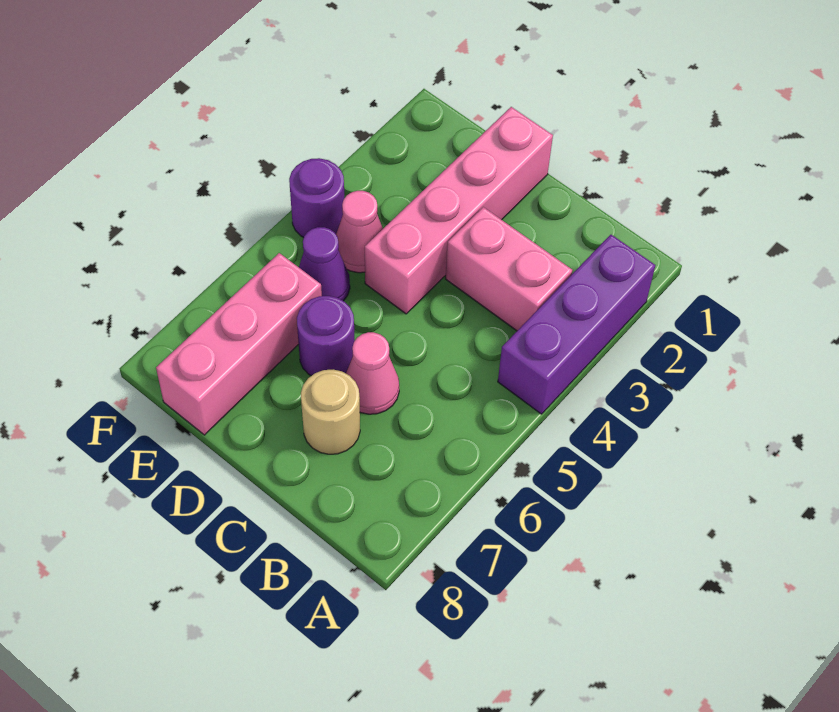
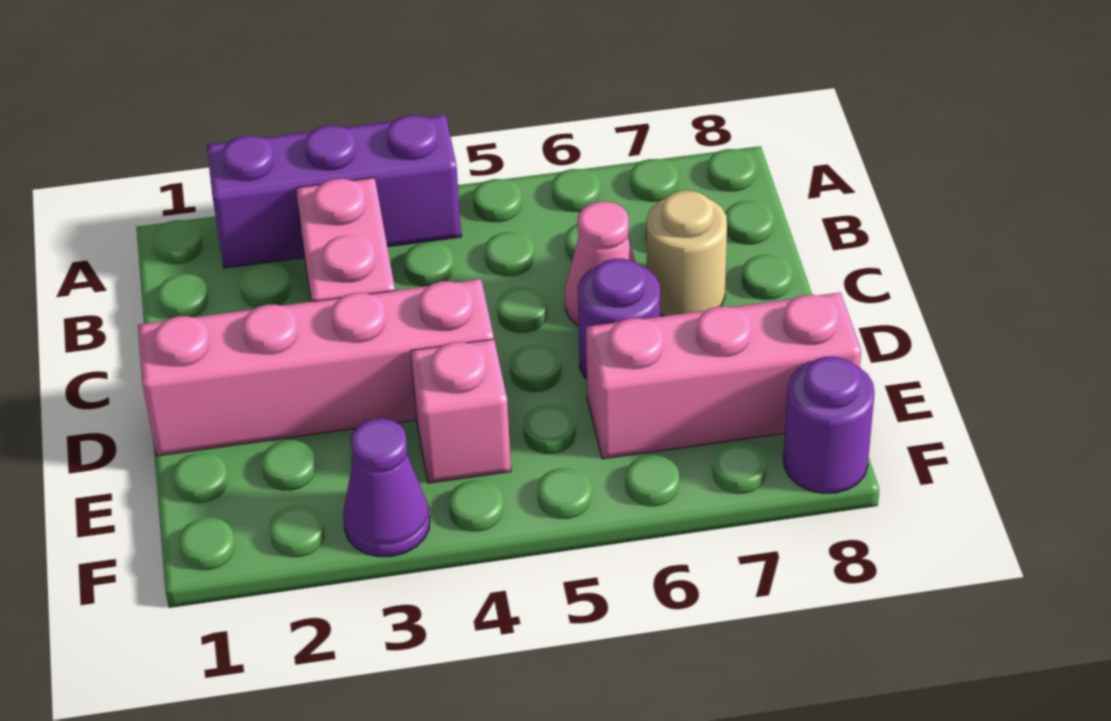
pink cone E4 level 1 -> pink brick E4 level 1
purple cone E5 level 1 -> purple cone F3 level 1
purple round brick F4 level 1 -> purple round brick F8 level 1

